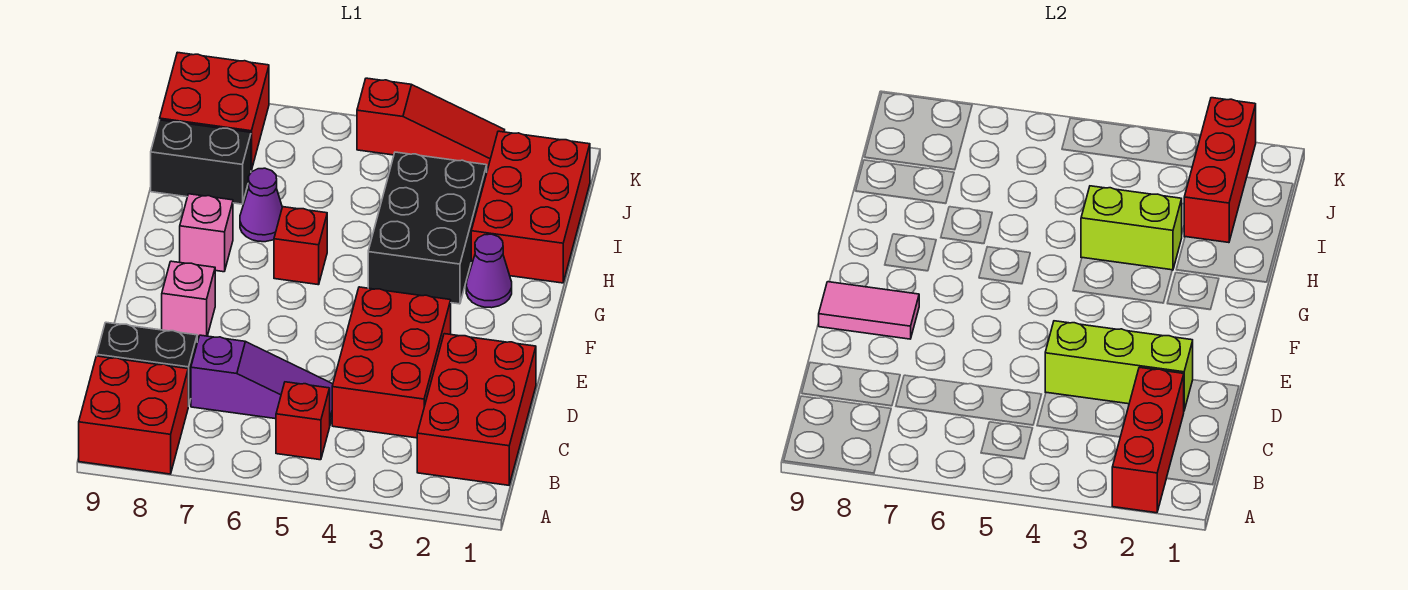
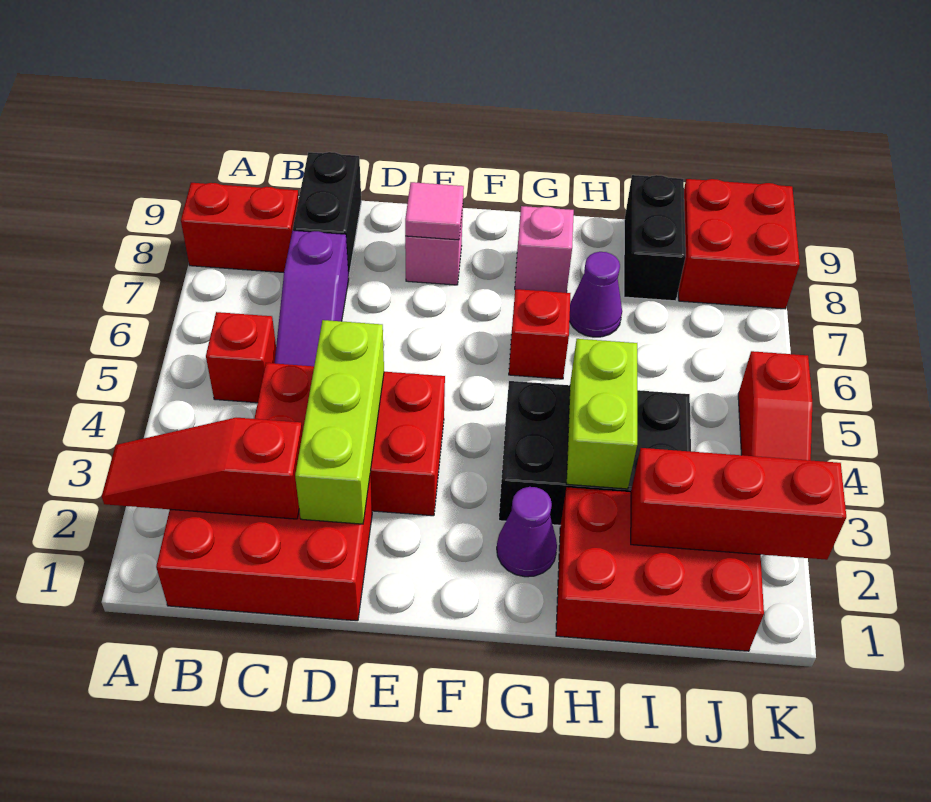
red brick A2:C2 level 2 -> red slope A2:C2 level 2 top C
red brick A8:B9 level 1 -> red brick A8:B8 level 1
pink tile E8:E9 level 2 -> pink tile E8 level 2

